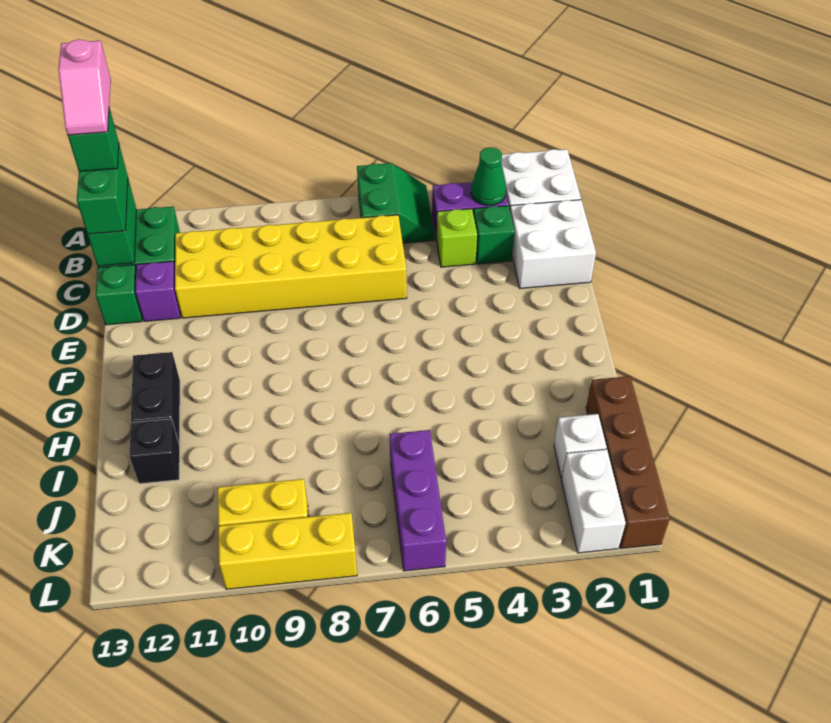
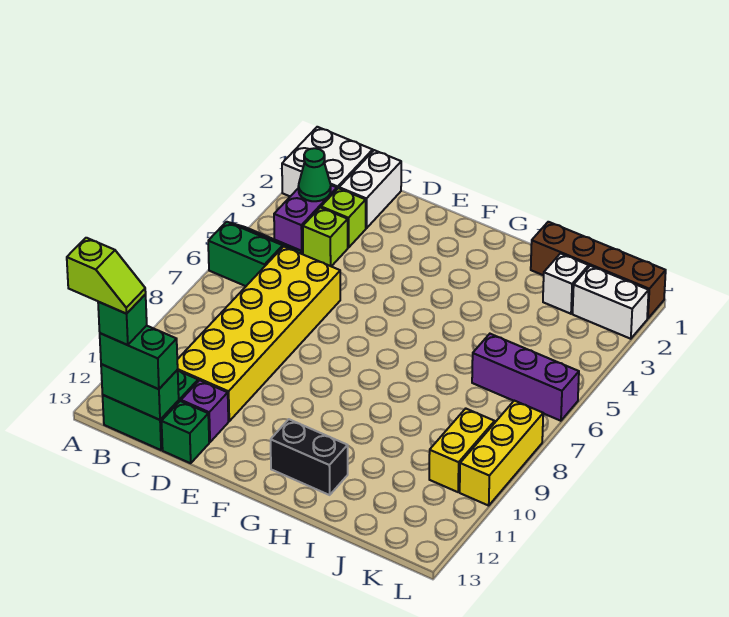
pink slope A13:B13 level 5 top A -> lime slope A13:B13 level 5 top A
white brick C1:D2 level 1 -> white brick C1:C2 level 1
green brick C3 level 1 -> lime brick C3 level 1
black brick I12 level 1 -> none

